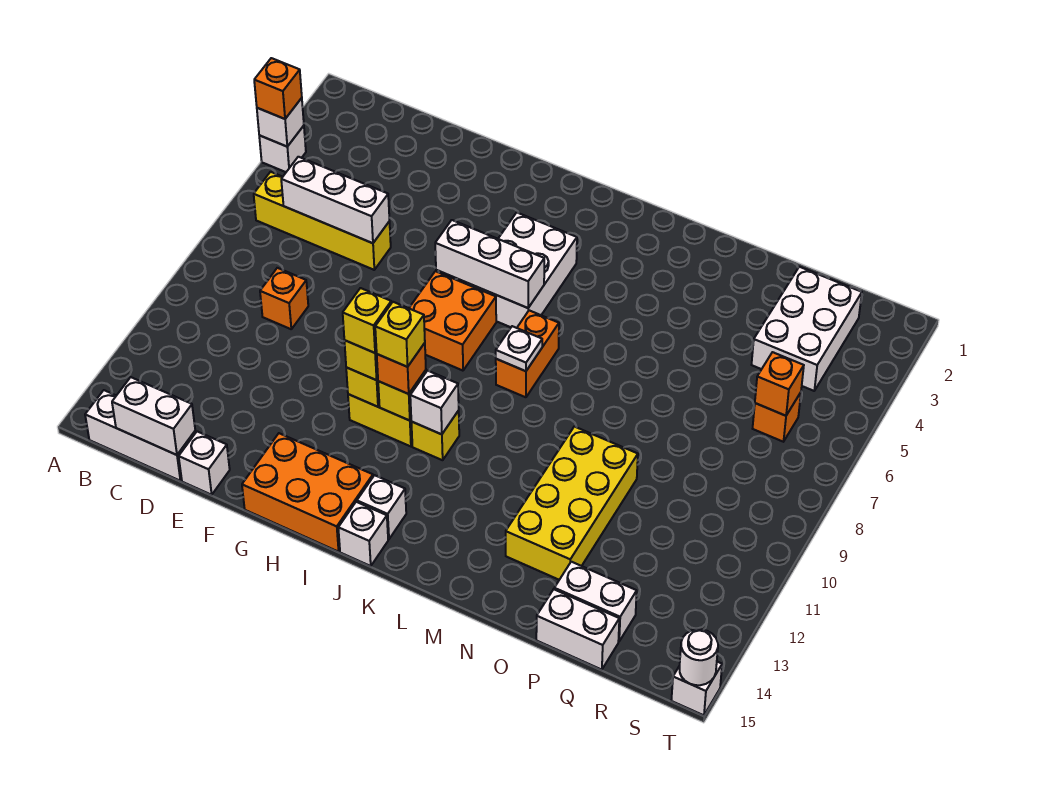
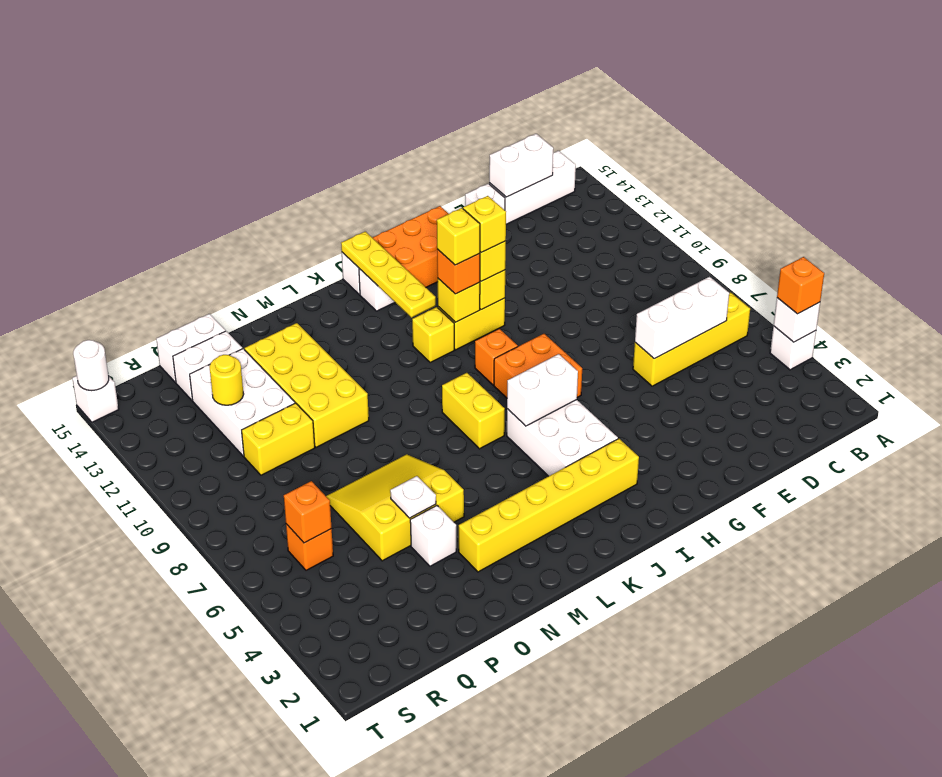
orange brick D9 level 1 -> orange brick I9 level 1
white brick H6:J6 level 2 -> white brick I6:J6 level 2
none -> yellow brick I3:N3 level 1
white brick J11 level 2 -> white brick O4 level 1
none -> yellow plate J12:J15 level 2
orange brick K7:K8 level 1 -> yellow brick K7:K8 level 1
white plate K8 level 2 -> white plate O5 level 2
none -> yellow slope N5:P7 level 1 top 5
none -> yellow brick P10:Q10 level 1
white brick Q2:R4 level 1 -> white brick P11:Q13 level 1
none -> yellow round brick Q12 level 2

